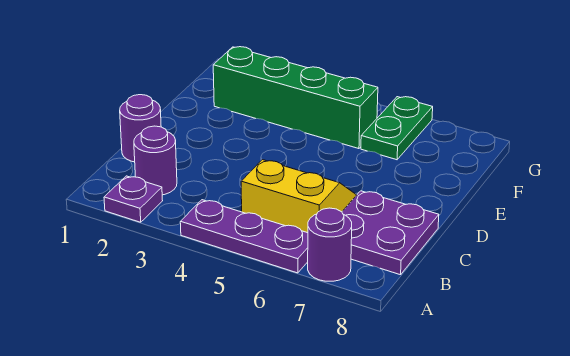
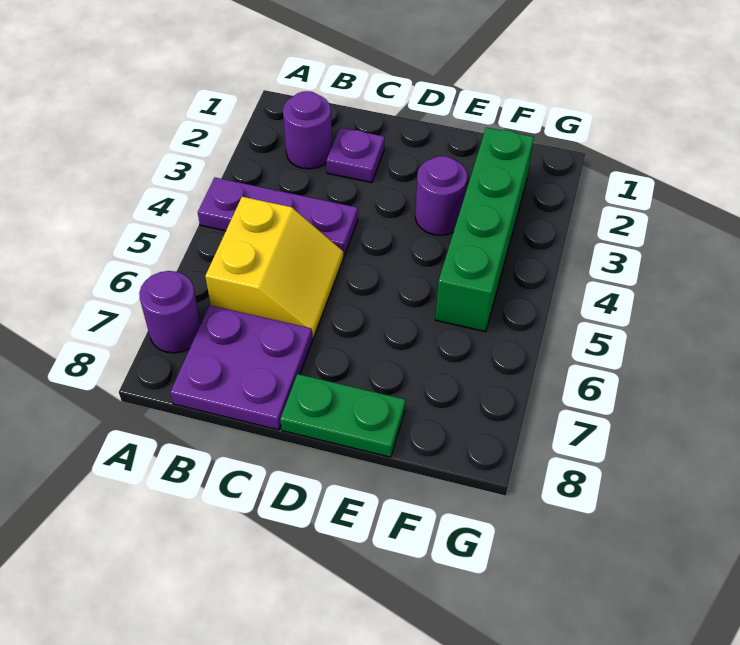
purple plate A2 level 1 -> purple plate C2 level 1
purple plate A4:A6 level 1 -> purple plate A4:C4 level 1
purple round brick C1 level 1 -> purple round brick E3 level 1
green plate F6:G6 level 1 -> green plate D8:E8 level 1

